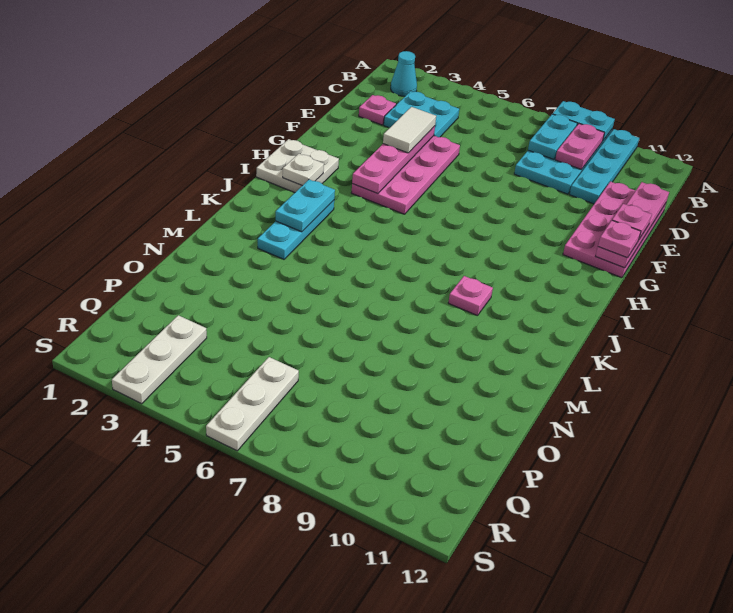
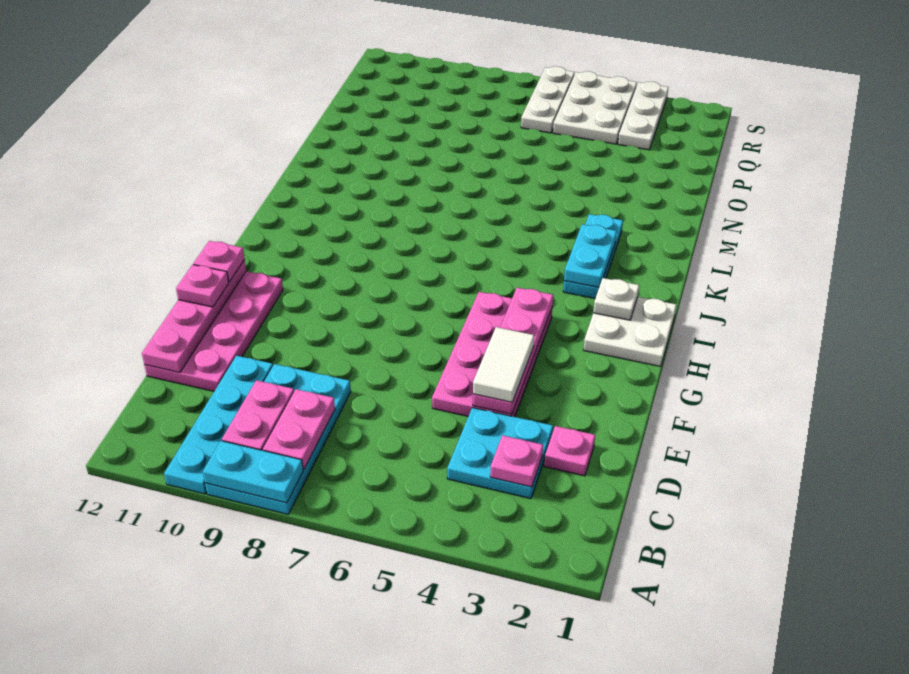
cyan cone B2 level 1 -> none
cyan plate B8:C8 level 2 -> pink plate B8:C8 level 2
pink plate K9 level 1 -> pink plate C3 level 2
none -> white plate Q4:S5 level 1

